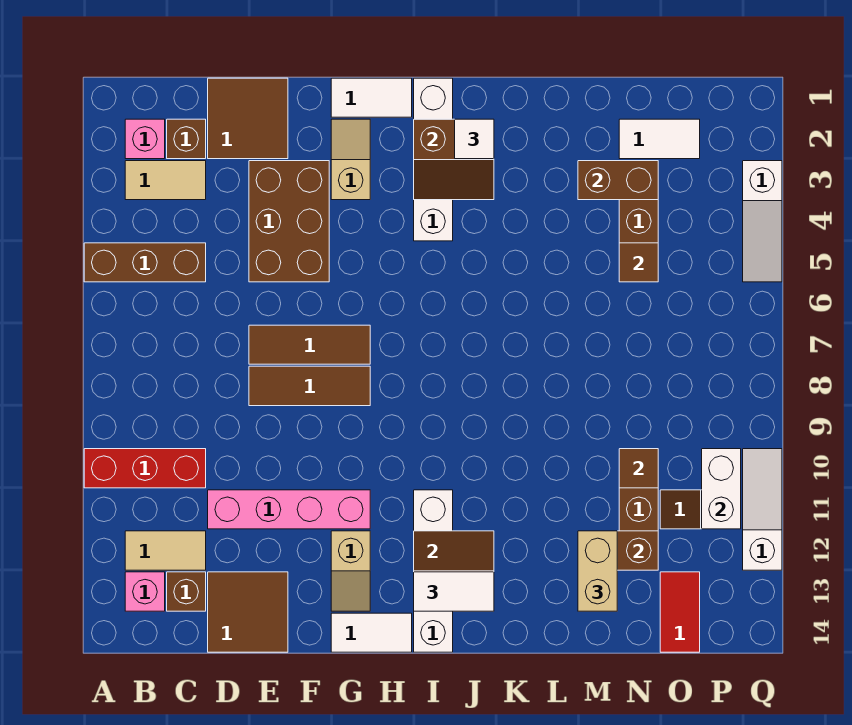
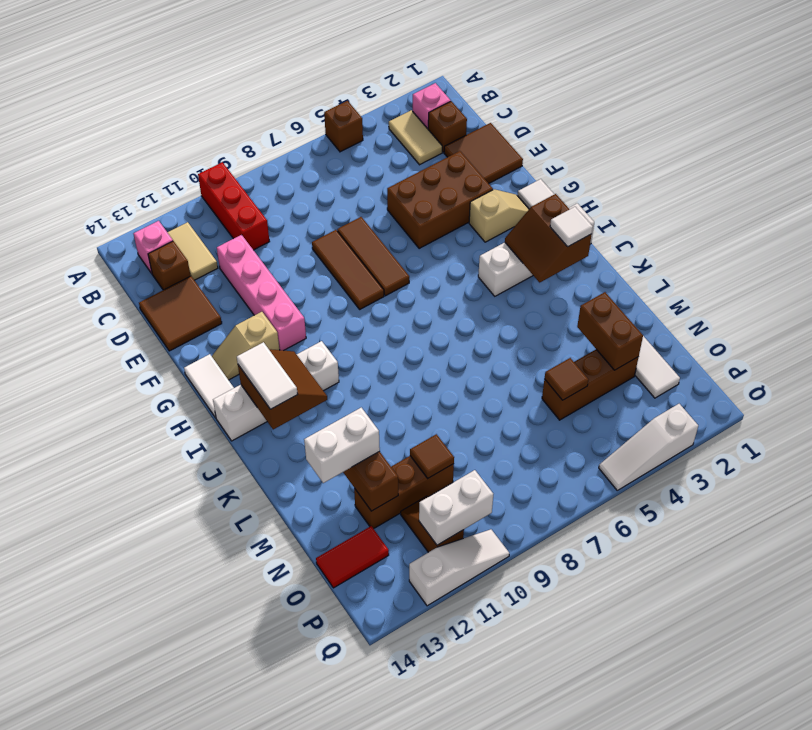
brown brick A5:C5 level 1 -> brown brick A5 level 1
tan brick M12:M13 level 3 -> white brick M12:M13 level 3

